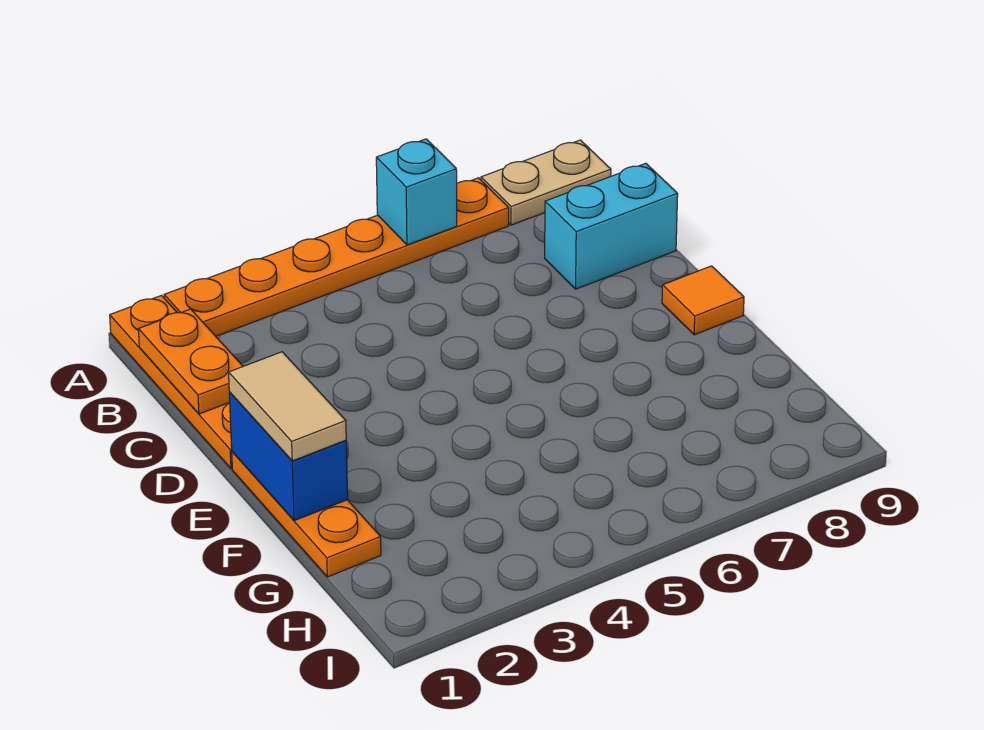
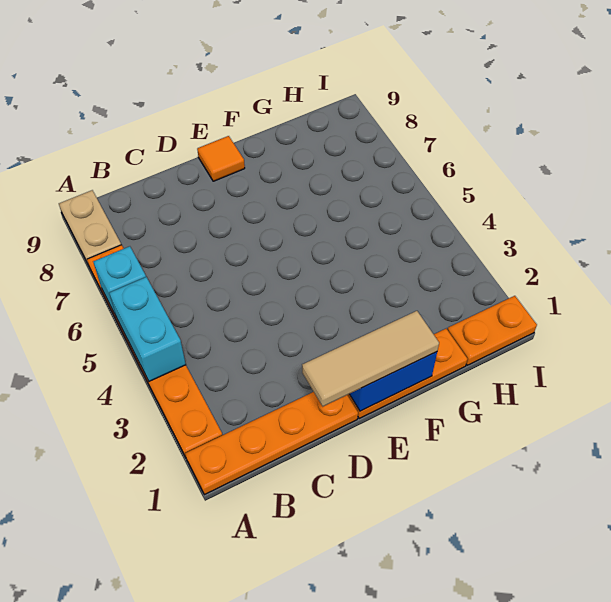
orange plate B1:C1 level 2 -> orange plate H1:I1 level 1
cyan brick C8:C9 level 1 -> cyan brick A4:A5 level 2
tan tile E1:F1 level 3 -> tan tile D1:F1 level 3

